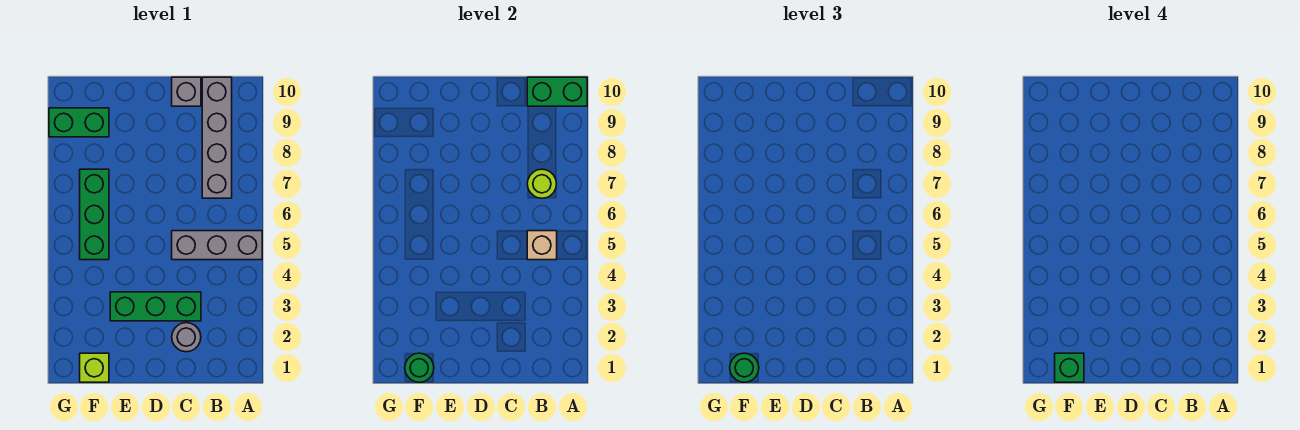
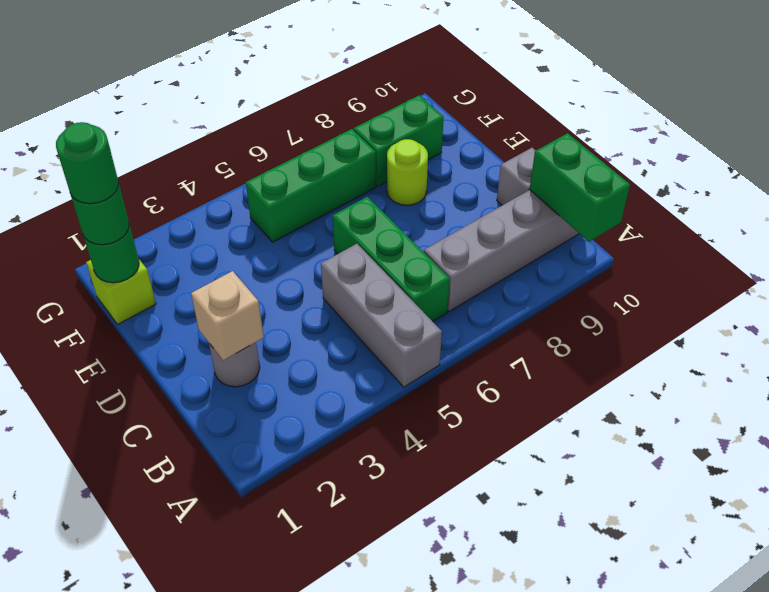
tan brick B5 level 2 -> tan brick C2 level 2
lime round brick B7 level 2 -> lime round brick E8 level 1
green brick C3:E3 level 1 -> green brick B6:D6 level 1
green brick F1 level 4 -> green round brick F1 level 4
green brick F9:G9 level 1 -> green brick F8:F9 level 1

